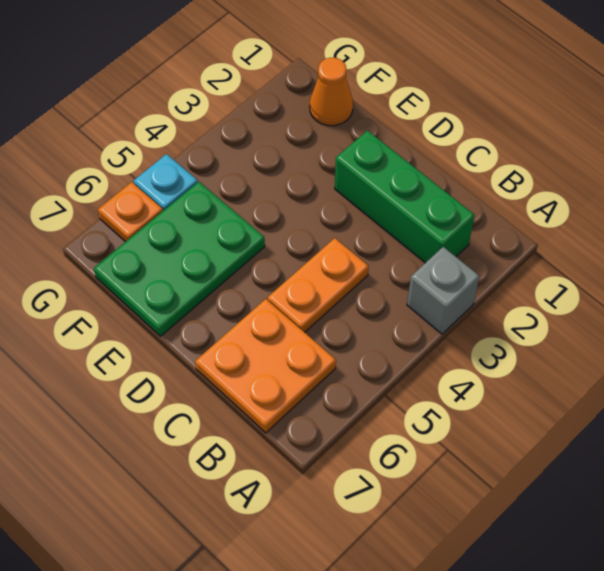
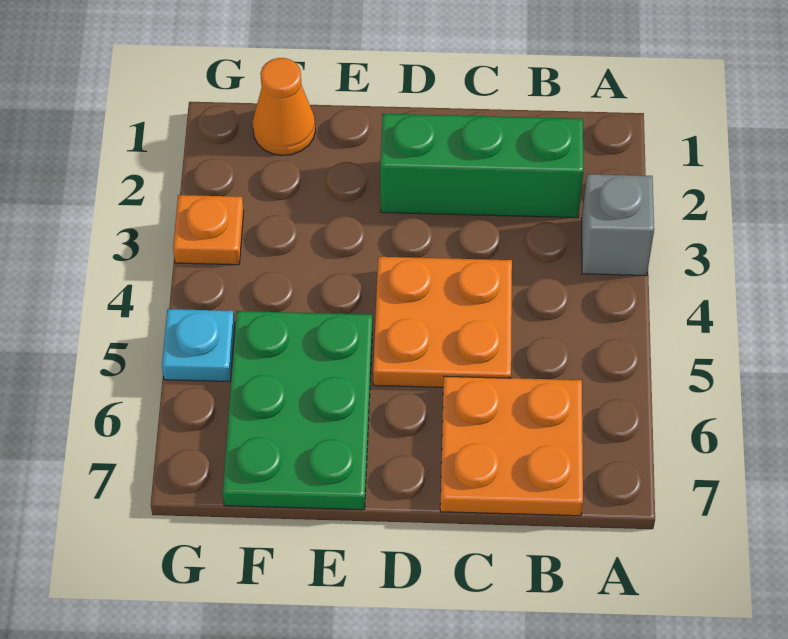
orange plate C4:C5 level 1 -> orange plate C4:D5 level 1
orange plate G6 level 1 -> orange plate G3 level 1

